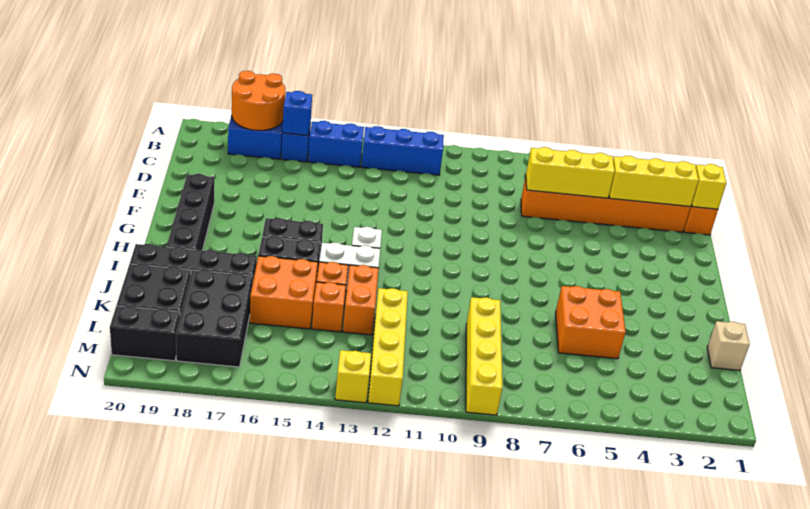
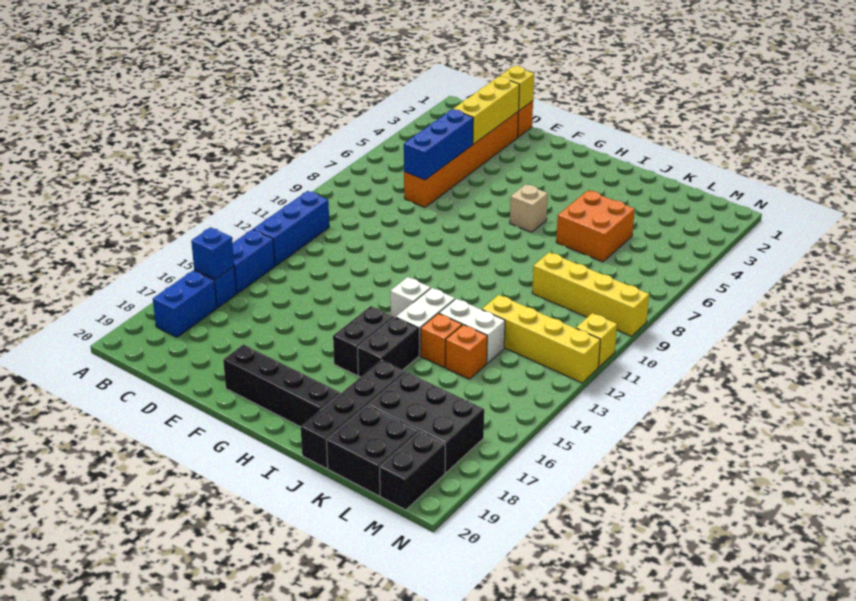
orange round brick A17:B18 level 2 -> none
yellow brick D5:D7 level 2 -> blue brick D5:D7 level 2
orange brick J13:K13 level 1 -> white brick J13:K13 level 1
orange brick J15:K16 level 1 -> none
tan brick K1 level 1 -> tan brick H6 level 1
yellow brick N13 level 1 -> yellow brick N11 level 1

